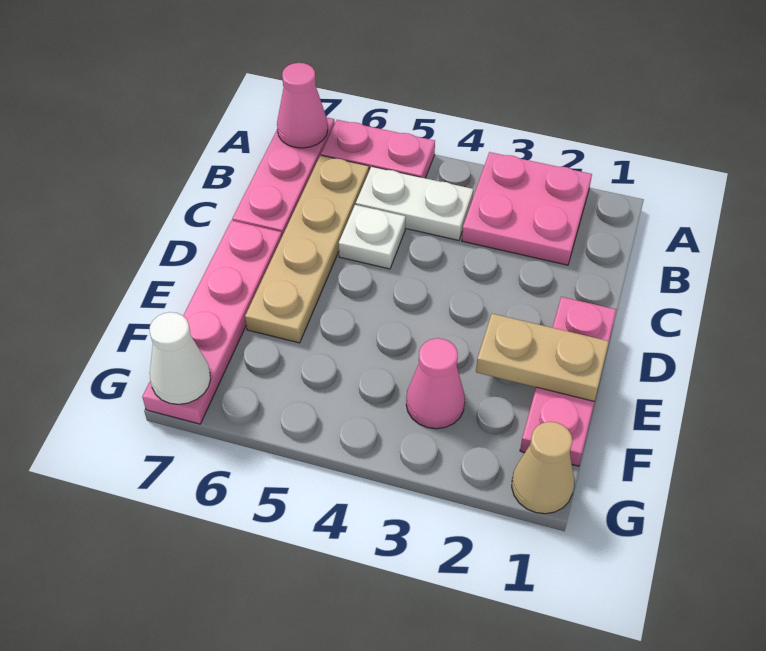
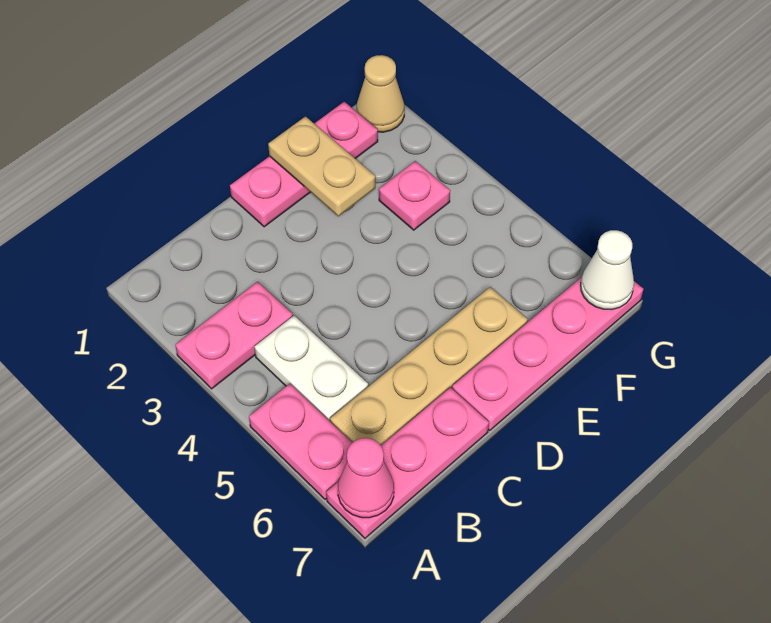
pink plate A2:B3 level 1 -> pink plate A3:B3 level 1
white plate C5 level 1 -> none
pink cone F3 level 1 -> pink plate F3 level 1

